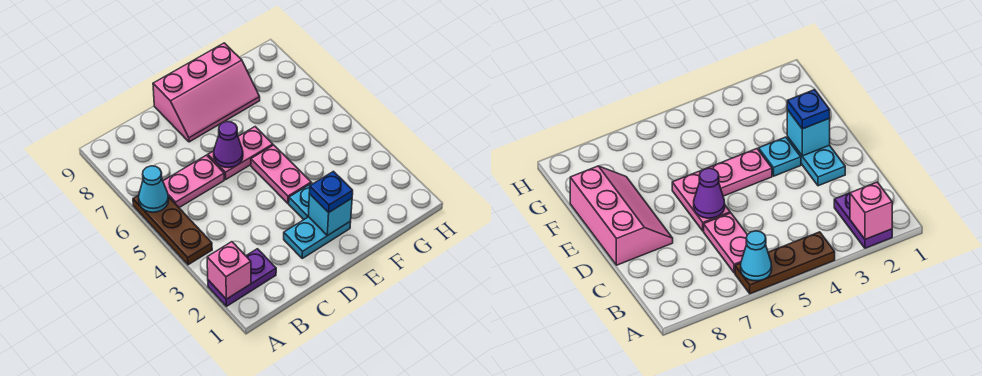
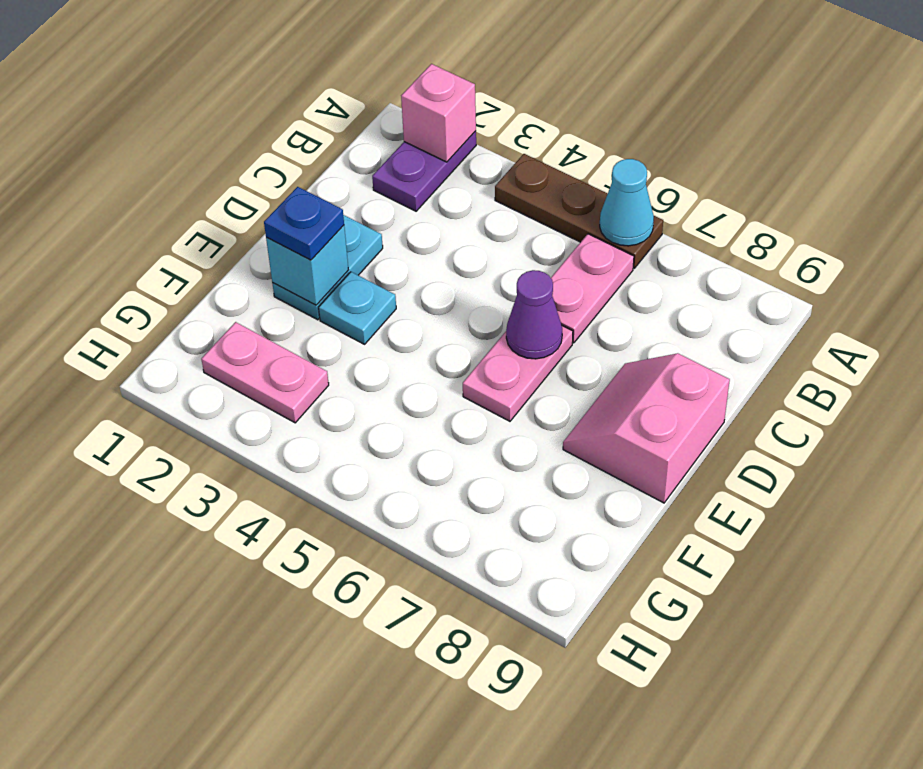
pink slope D8:F9 level 1 top 9 -> pink slope D8:E9 level 1 top 9
pink plate E4:E5 level 1 -> pink plate G2:G3 level 1

